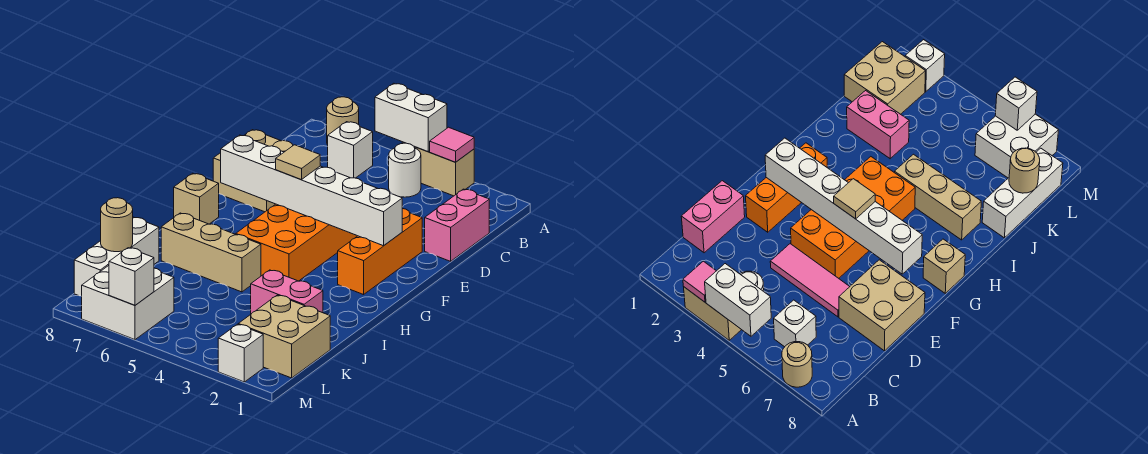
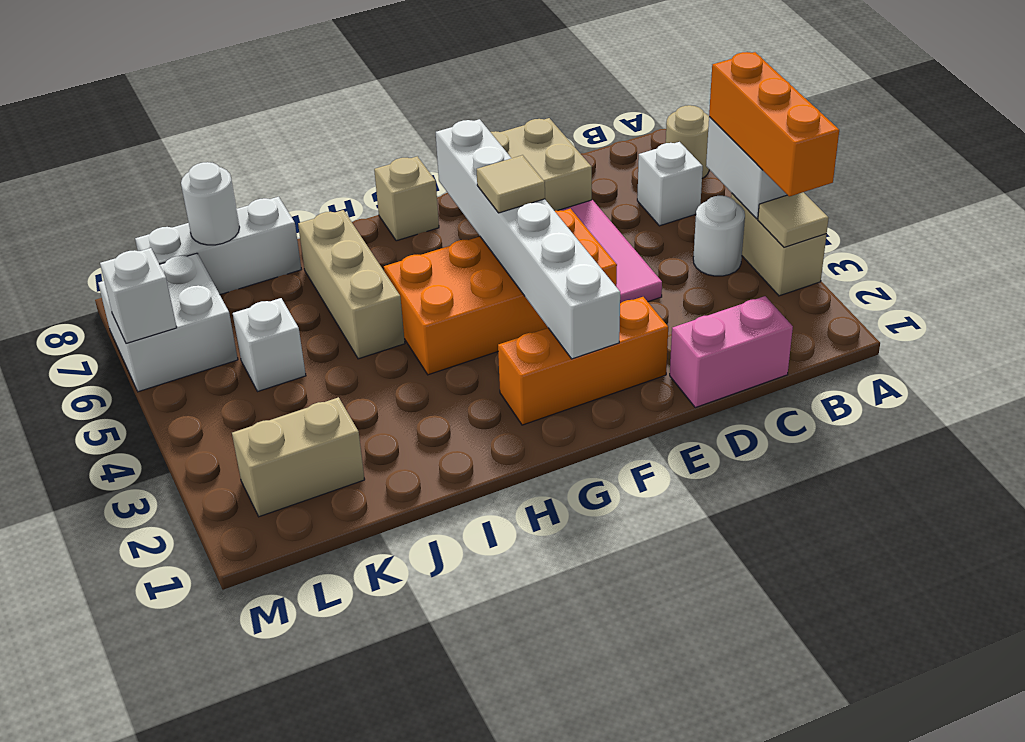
pink tile A3 level 2 -> tan tile A3 level 2
none -> orange brick A3:A5 level 3
pink brick J2:J3 level 1 -> none
tan brick K1:L2 level 1 -> tan brick K2:L2 level 1
tan round brick K8 level 2 -> white round brick K8 level 2
white brick M2 level 1 -> white brick K5 level 1

